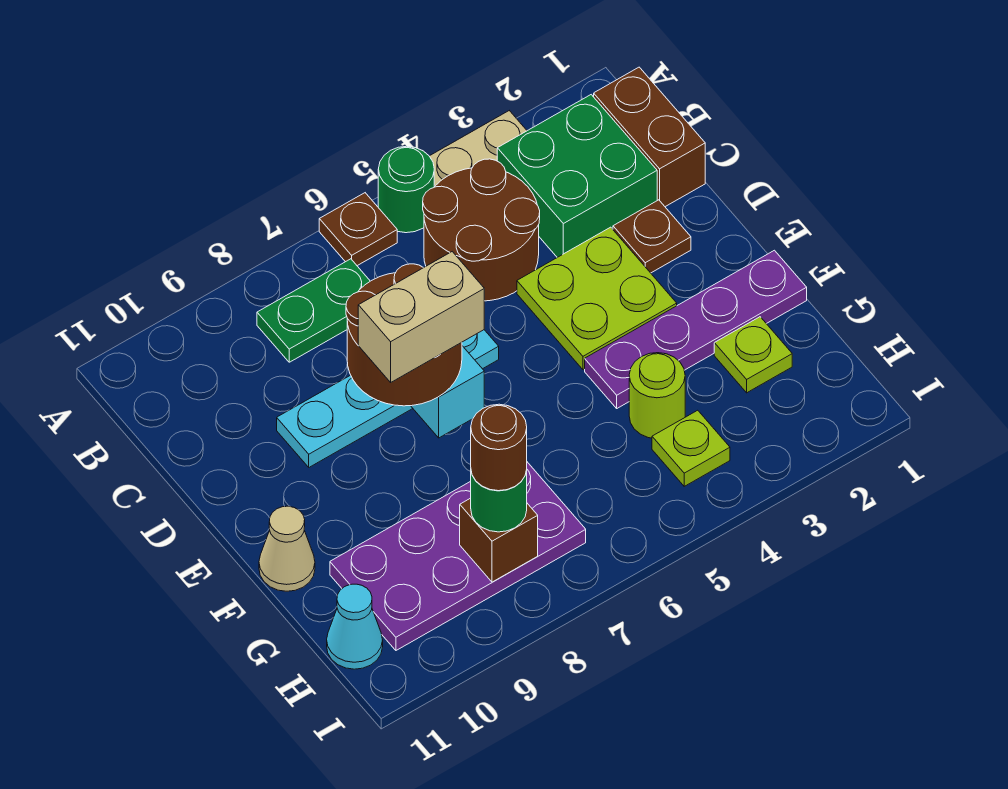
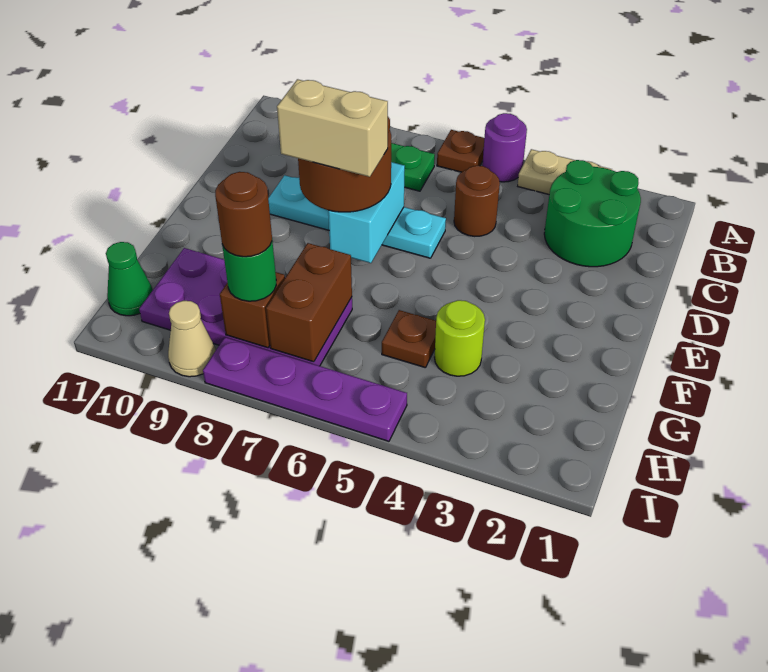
green round brick A5 level 1 -> purple round brick A5 level 1
brown brick B1:C1 level 1 -> brown brick G7:H7 level 2
green brick B2:C3 level 1 -> green round brick B2:C3 level 1
brown round brick B4:C5 level 1 -> brown round brick C5 level 1
brown plate D2 level 1 -> brown plate G5 level 1
lime plate D3:E4 level 1 -> none
purple plate F1:F4 level 1 -> purple plate I5:I8 level 1
tan cone F11 level 1 -> tan cone I9 level 1
lime plate G2 level 1 -> none
lime plate H4 level 1 -> none
cyan cone H11 level 1 -> green cone H11 level 1

